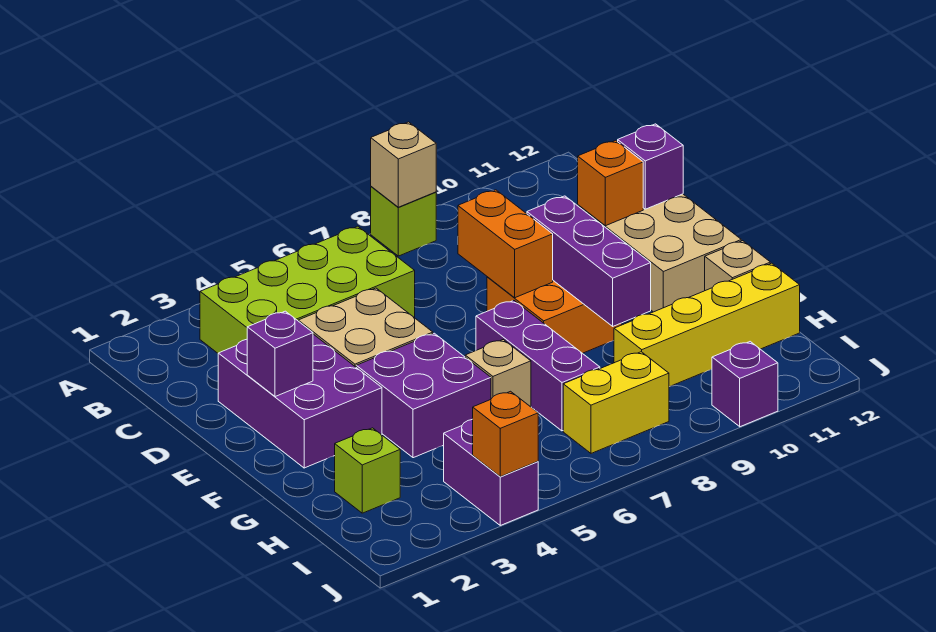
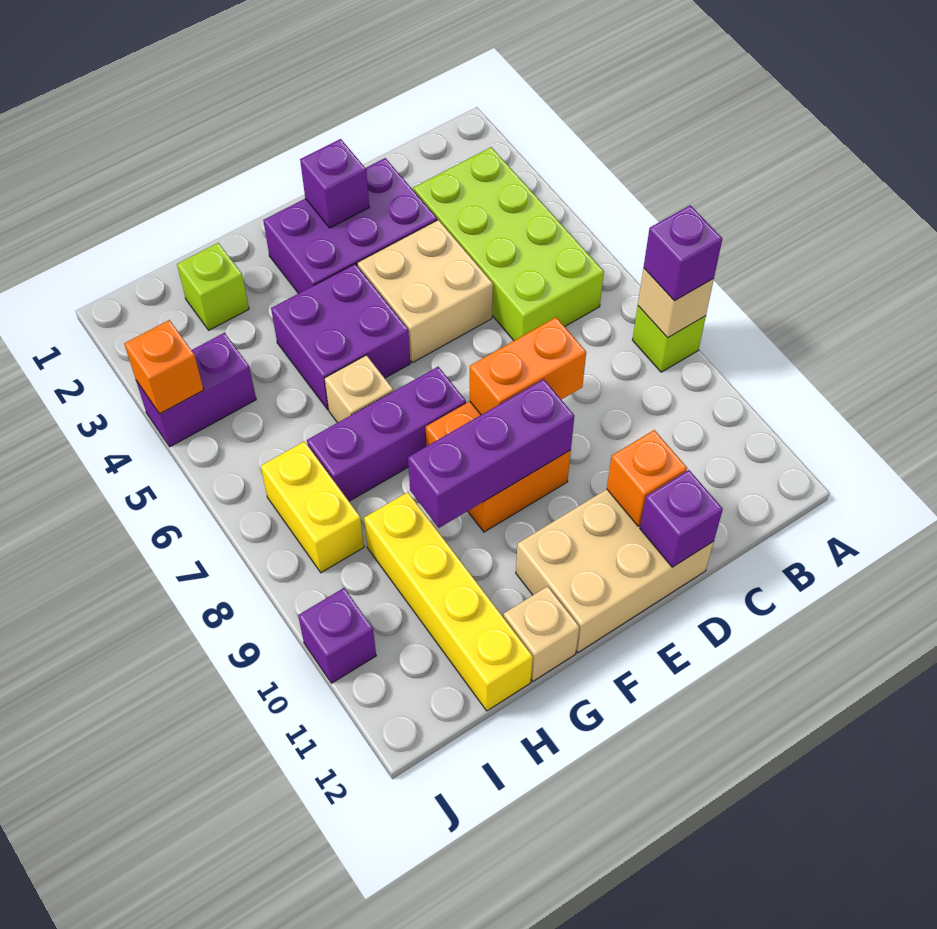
none -> purple brick A8 level 3

